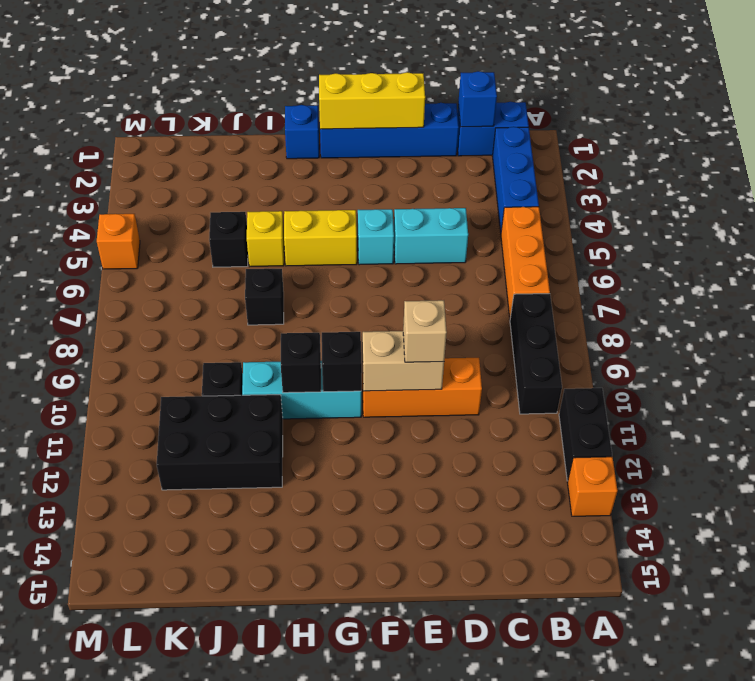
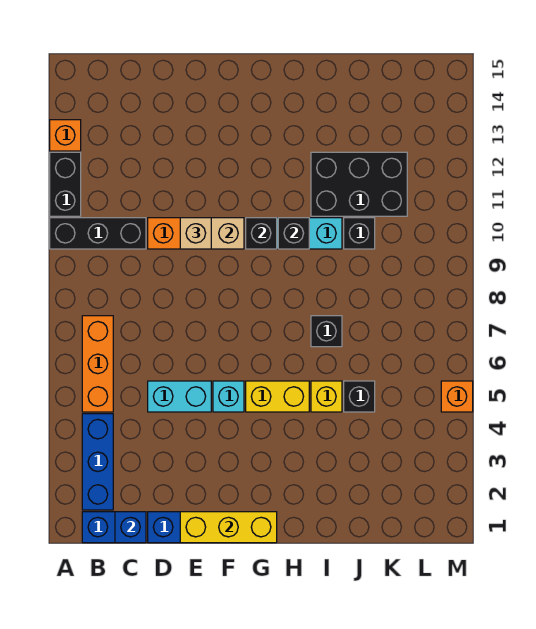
black brick B8:B10 level 1 -> black brick A10:C10 level 1
blue brick H1 level 1 -> none

